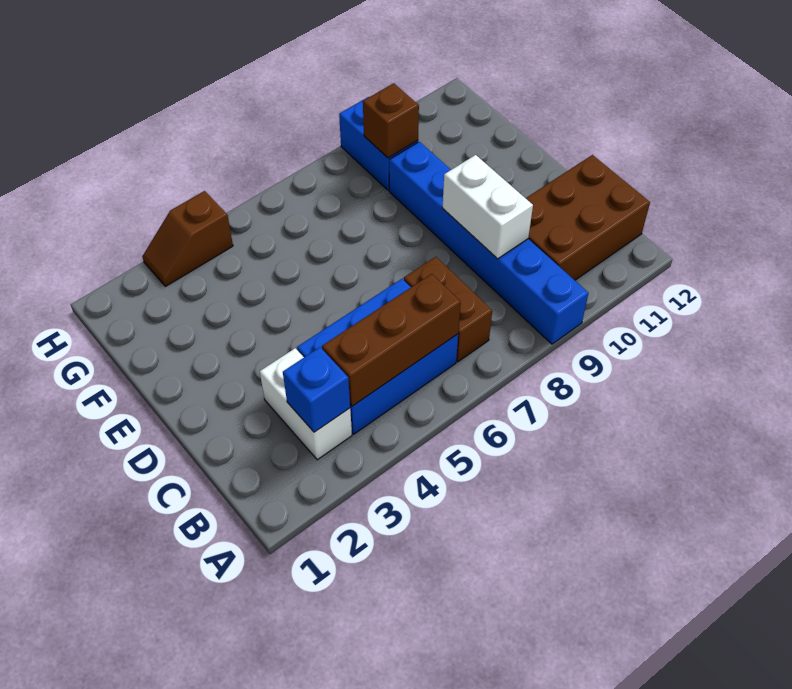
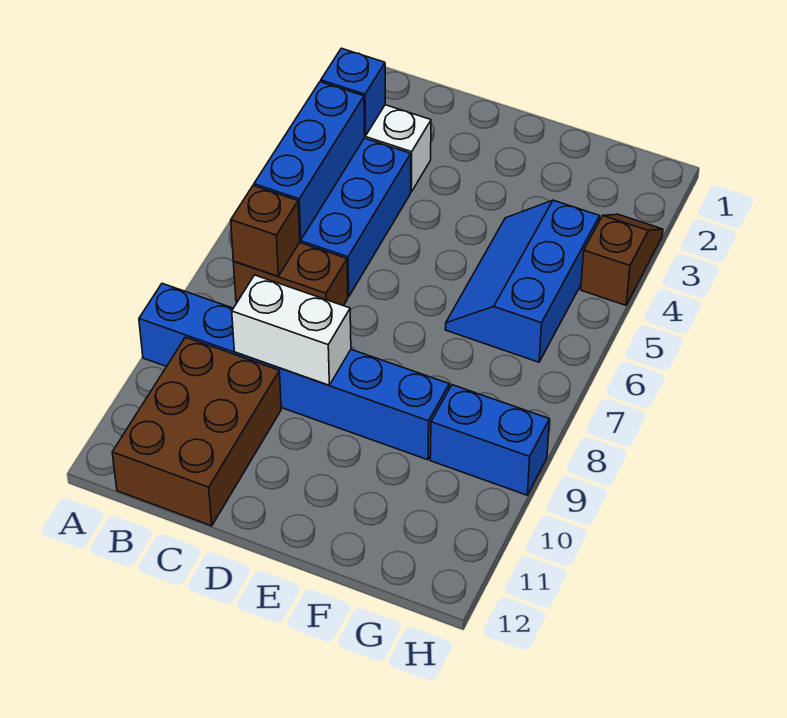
brown brick B4:B6 level 2 -> blue brick B4:B6 level 2
none -> blue slope F4:G6 level 1 top G
brown brick G9 level 2 -> brown brick B7 level 2

